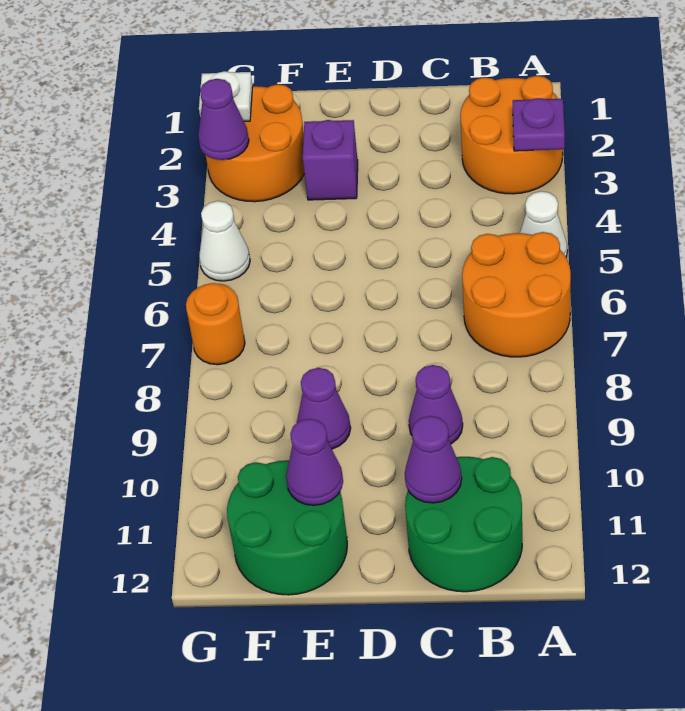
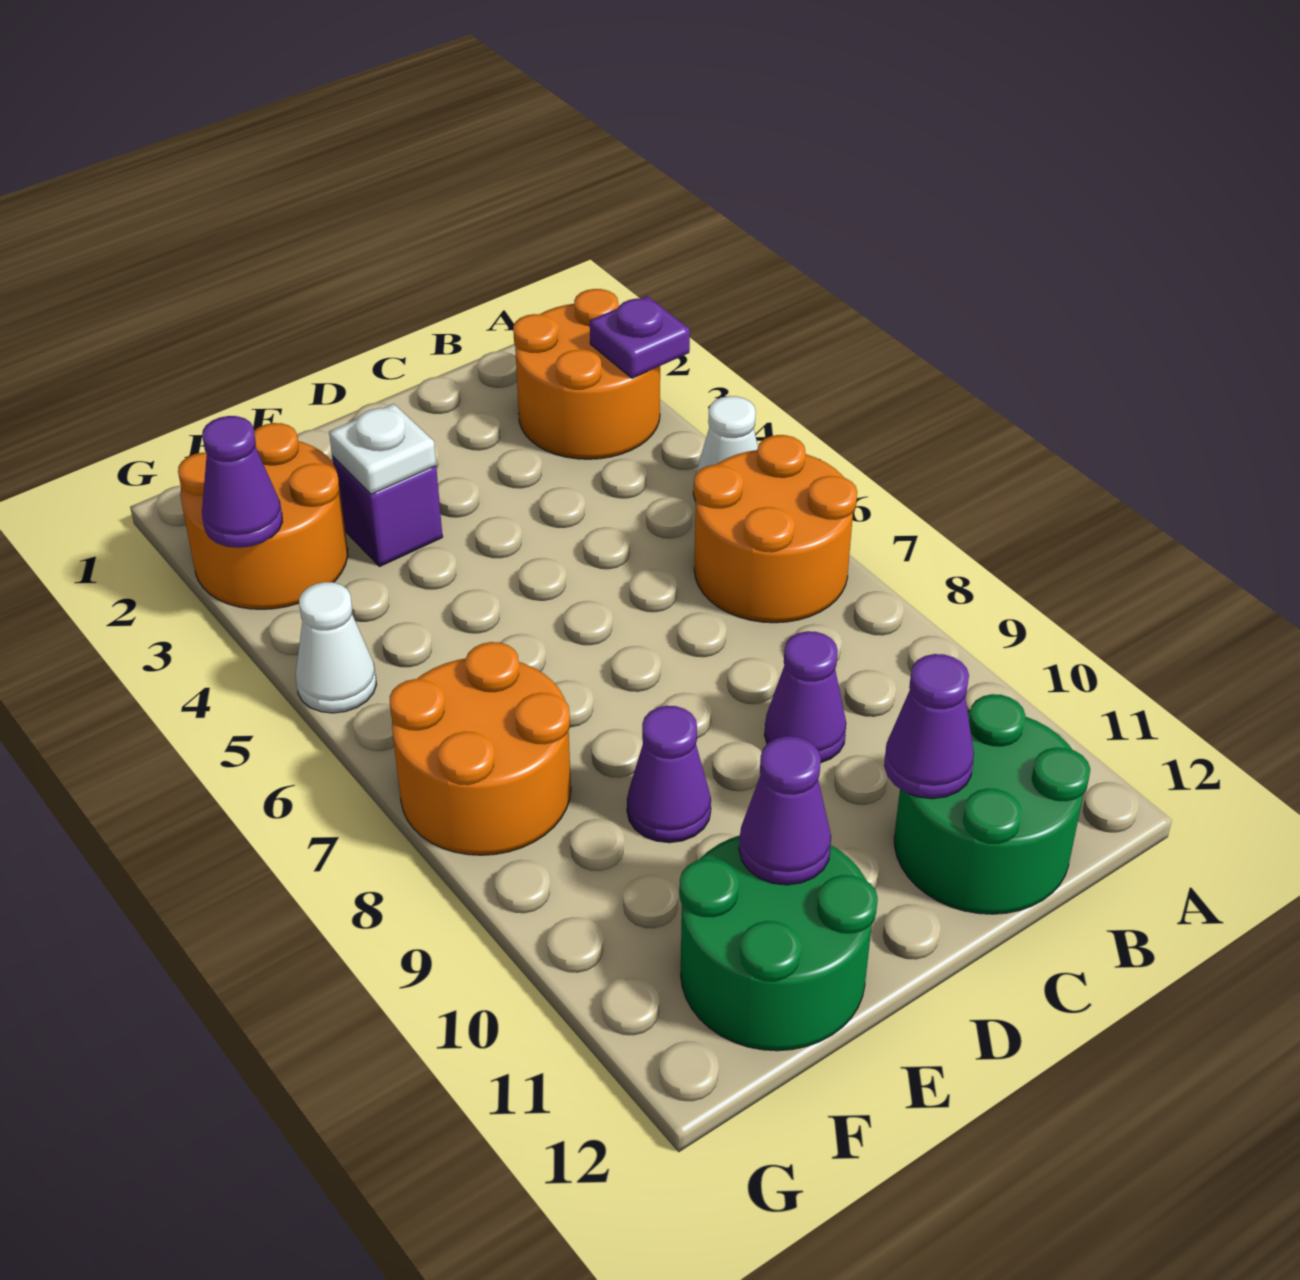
white plate G2 level 2 -> white plate E3 level 2
orange round brick G7 level 1 -> orange round brick F7:G8 level 1

